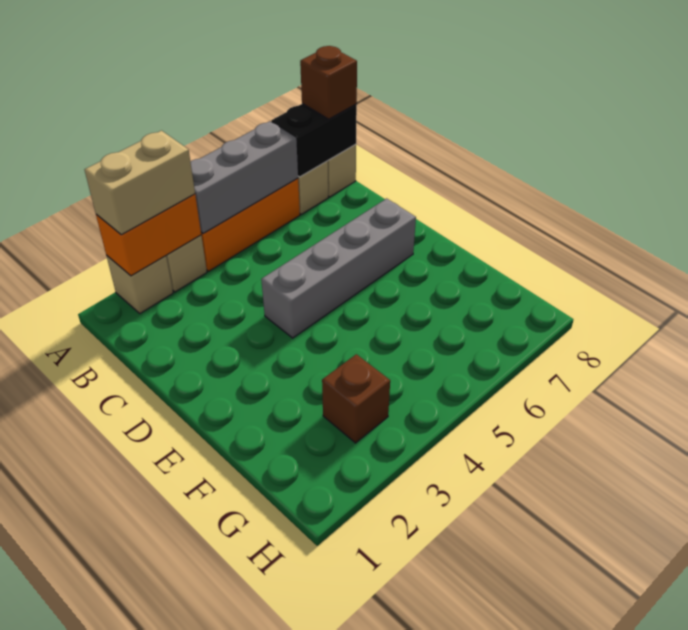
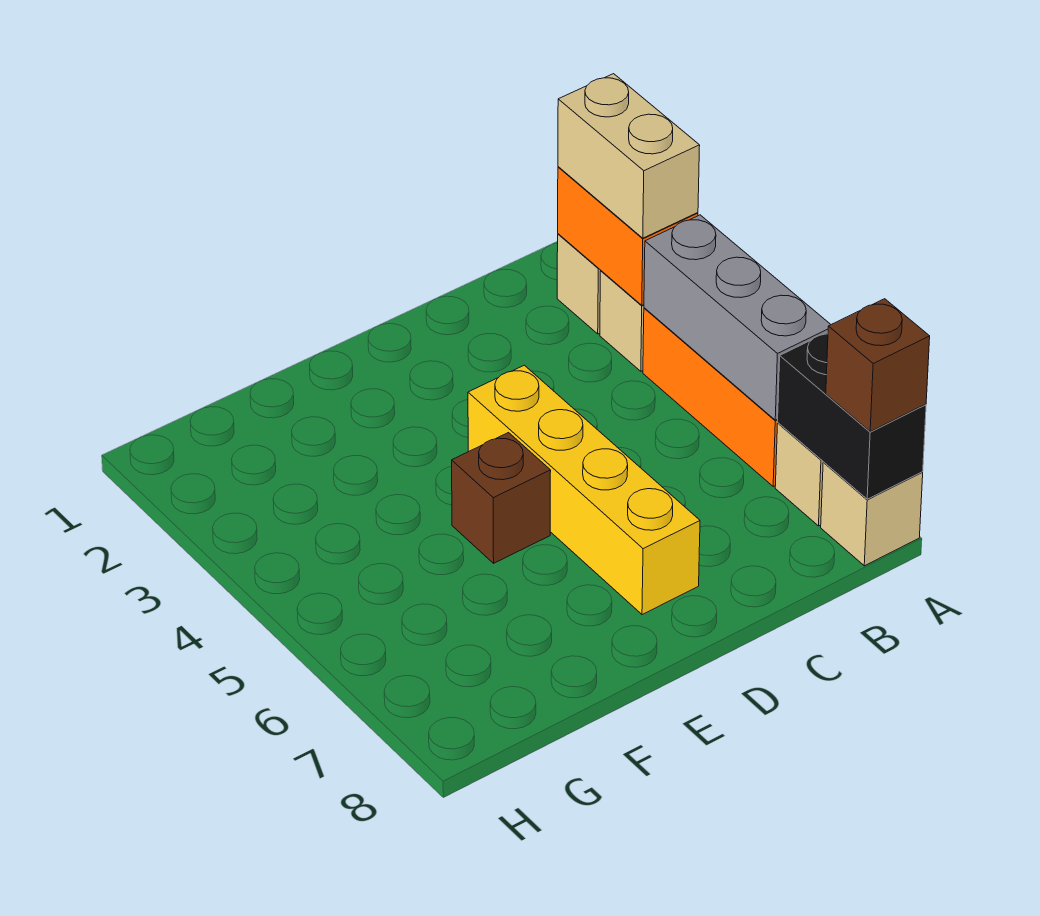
grey brick D4:D7 level 1 -> yellow brick D4:D7 level 1
brown brick G3 level 1 -> brown brick E5 level 1

